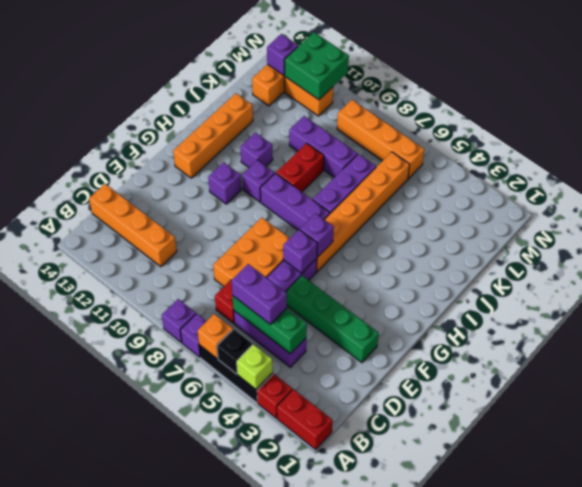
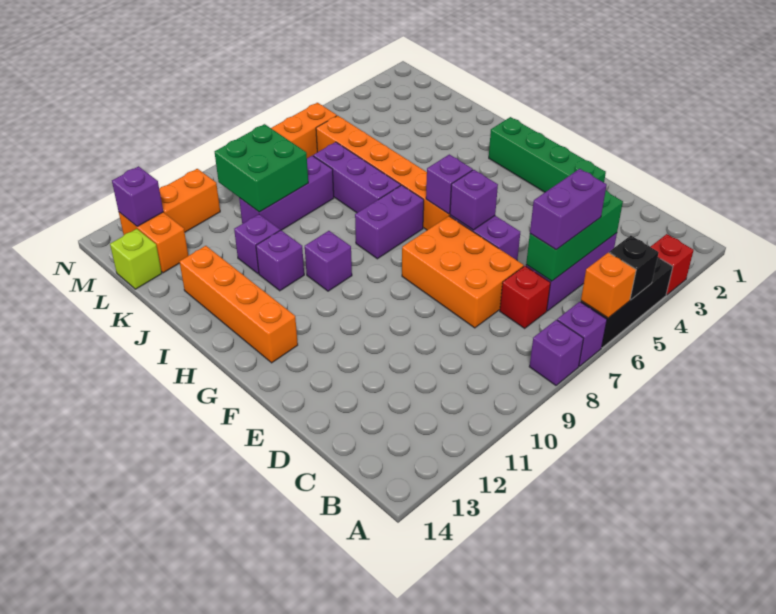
red brick A1:A2 level 1 -> none
lime brick A4 level 2 -> lime brick L14 level 1
orange brick C11:C14 level 1 -> none
green brick E2:E5 level 1 -> green brick E2:H2 level 1
purple brick G11 level 1 -> purple brick J11 level 1
purple brick H7:H9 level 1 -> purple brick H7:H8 level 1
red brick I9:J9 level 1 -> none
green brick M11:N12 level 2 -> green brick K9:L10 level 2

